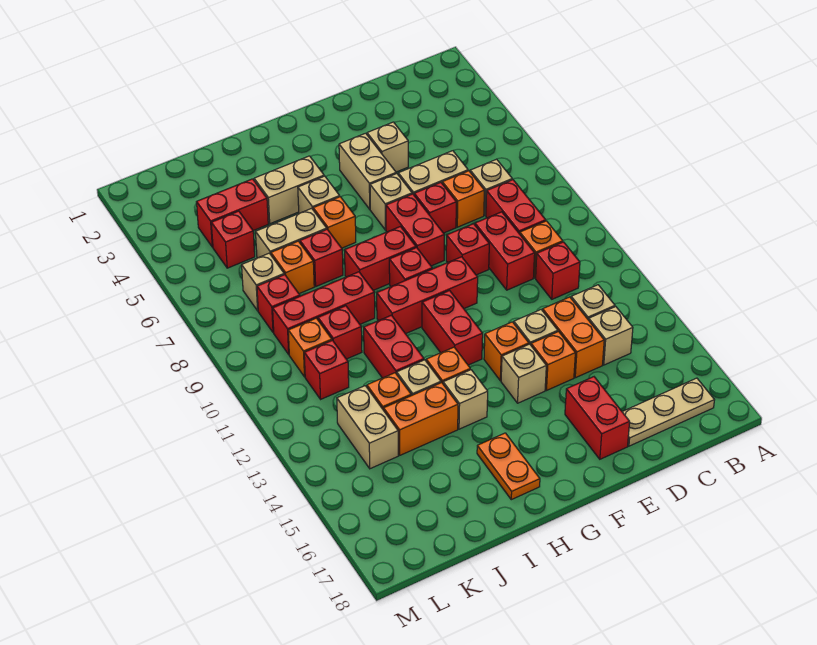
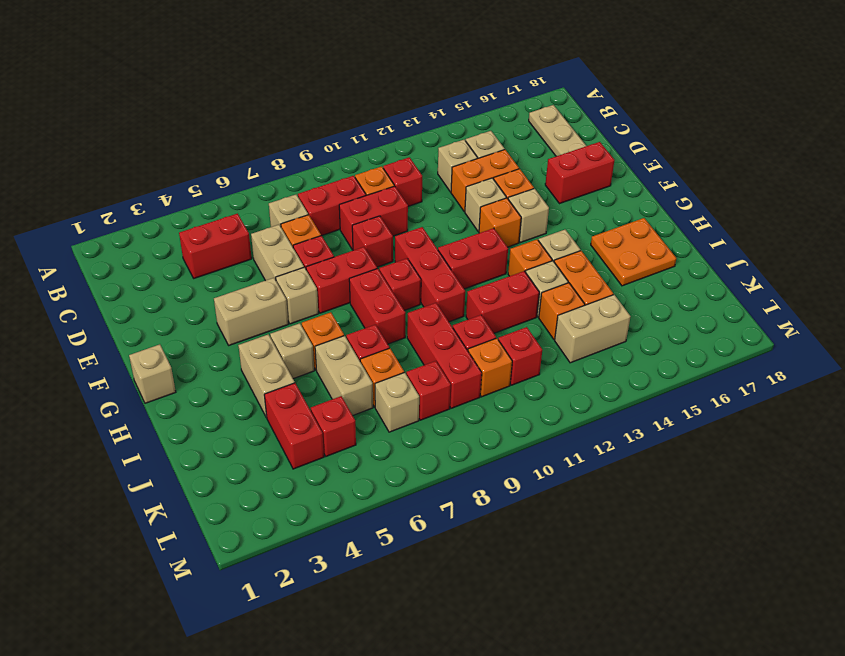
none -> red brick C4:C5 level 1
tan brick E4 level 1 -> tan brick G1 level 1
orange plate H16:H17 level 1 -> orange plate H16:I17 level 1

